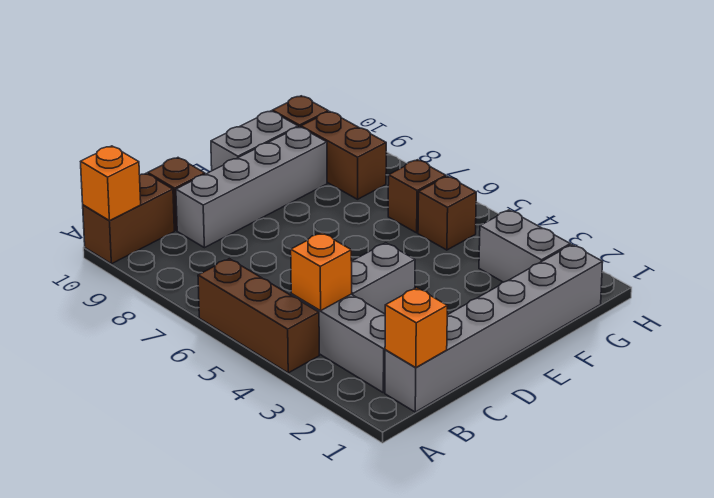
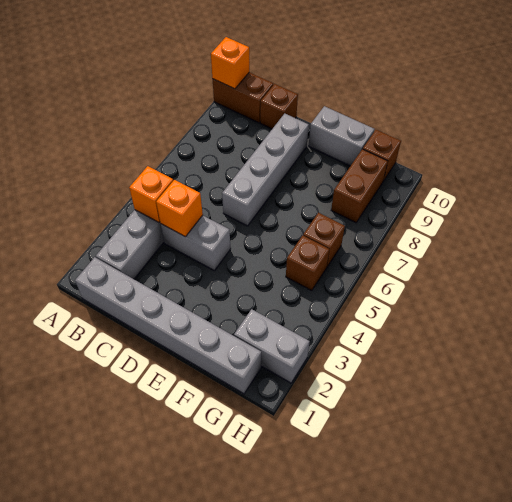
brown brick A4:A6 level 1 -> none
orange brick B1 level 2 -> orange brick C4 level 2
grey brick C9:F9 level 1 -> grey brick D6:D9 level 1
grey brick G2:G3 level 1 -> grey brick G2:H2 level 1

